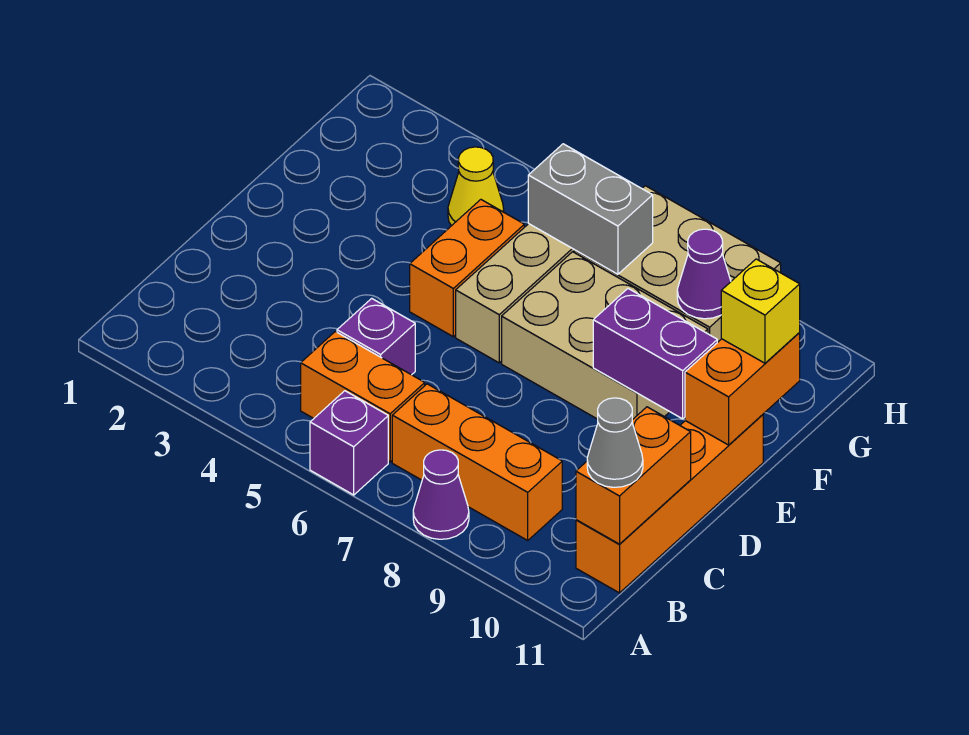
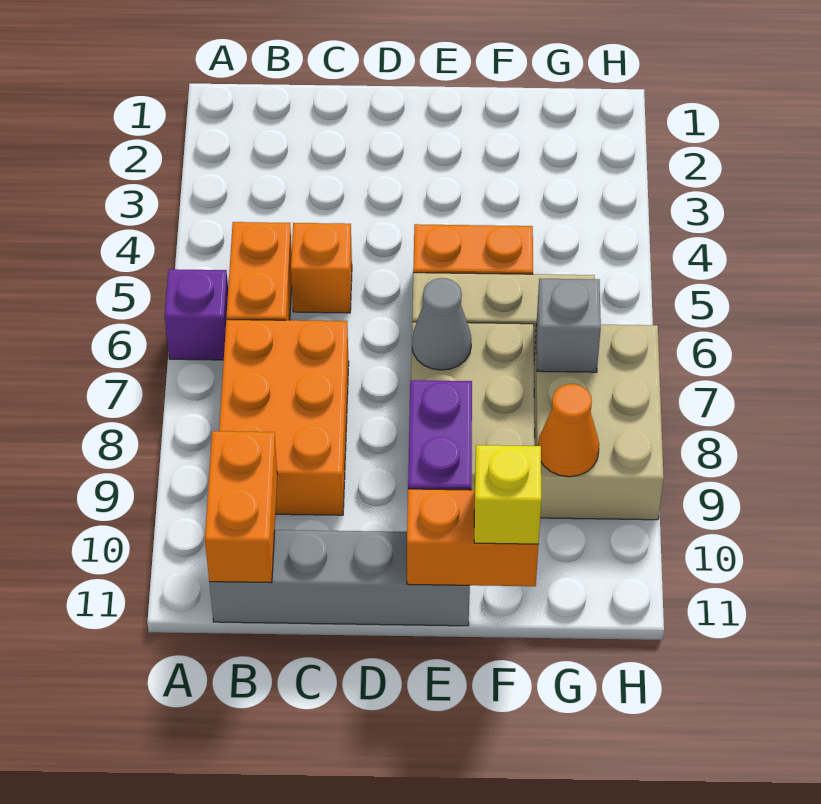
purple cone A8 level 1 -> none
orange brick B7:B9 level 1 -> orange brick B7:C9 level 1
orange brick B11:E11 level 1 -> grey brick B11:E11 level 1
orange brick B11:C11 level 2 -> orange brick B10:B11 level 2
grey cone B11 level 3 -> grey cone E7 level 2
purple brick C5 level 1 -> orange brick C5 level 1
yellow cone G4 level 1 -> none
grey brick G6:G7 level 2 -> grey brick G7 level 2
purple cone G9 level 2 -> orange cone G9 level 2

